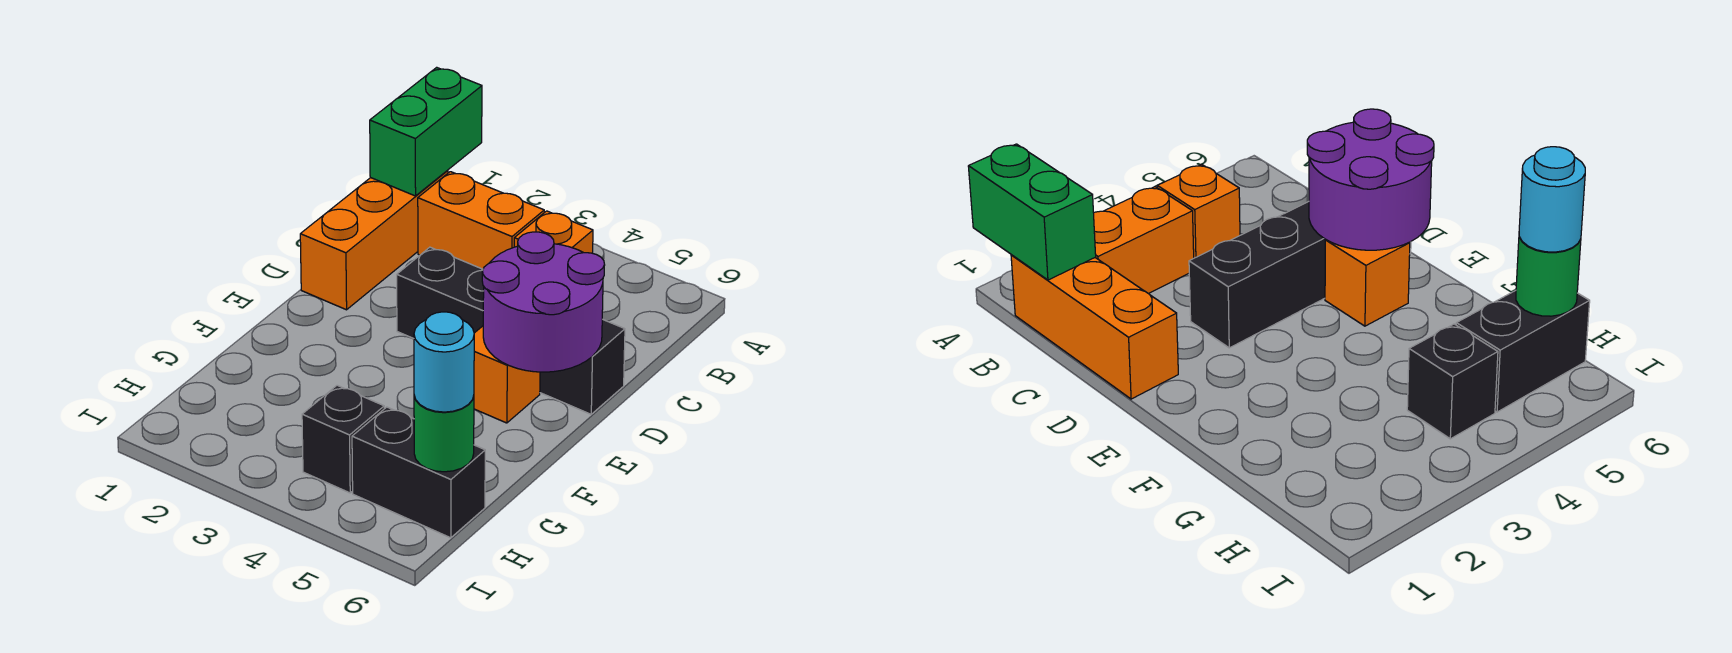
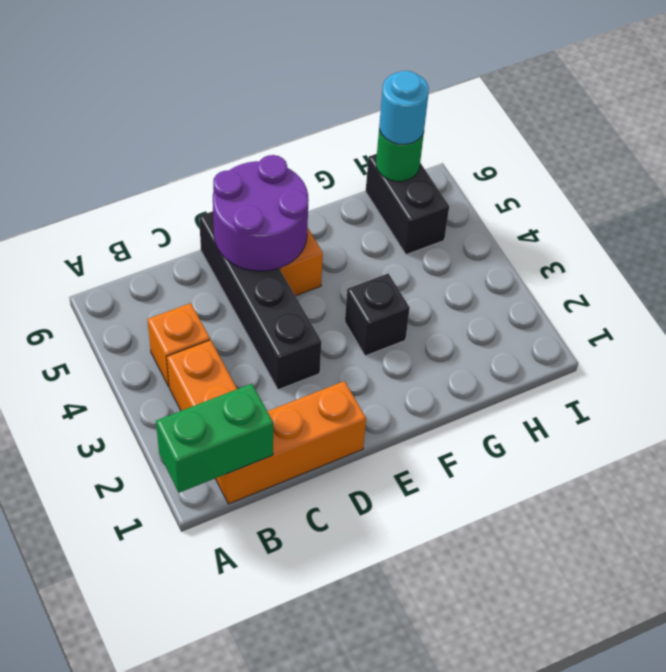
black brick H4 level 1 -> black brick F3 level 1

